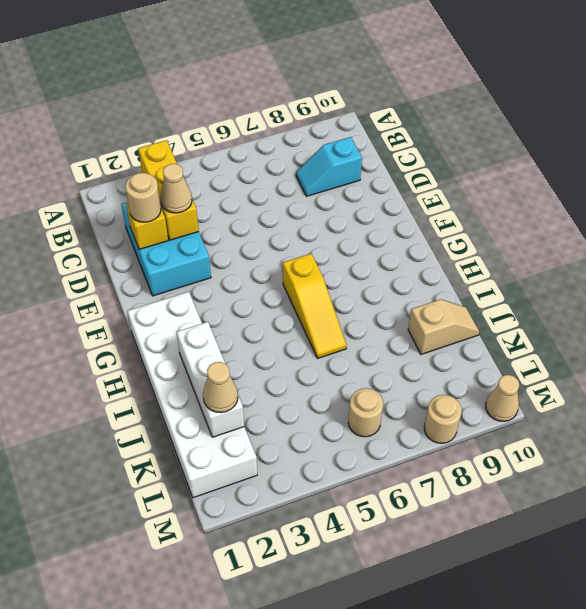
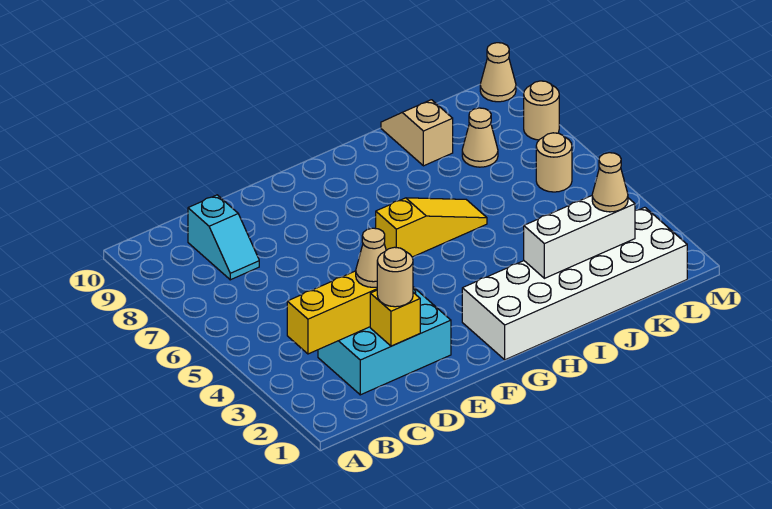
none -> tan cone K8 level 1

